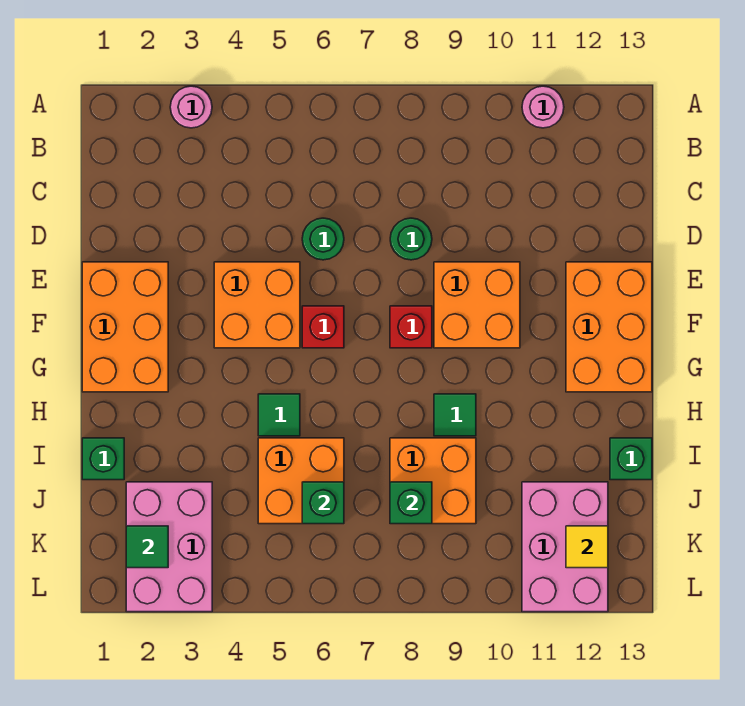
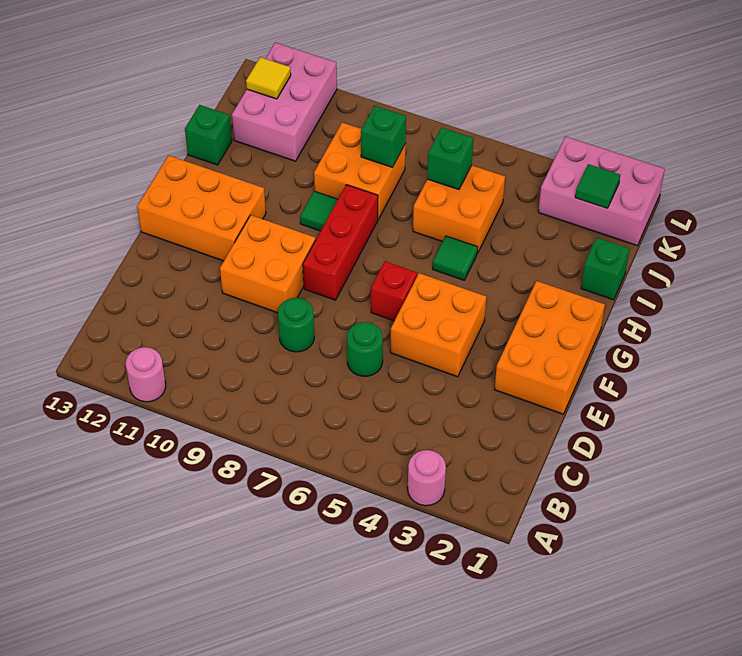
orange brick E12:G13 level 1 -> orange brick F11:G13 level 1
red brick F8 level 1 -> red brick F8:H8 level 1
pink brick J2:L3 level 1 -> pink brick K1:L3 level 1

